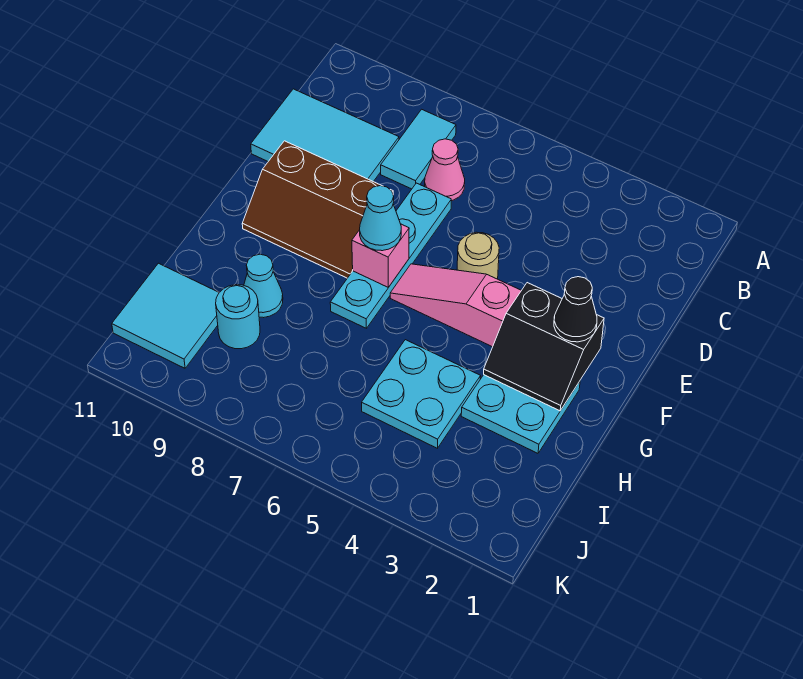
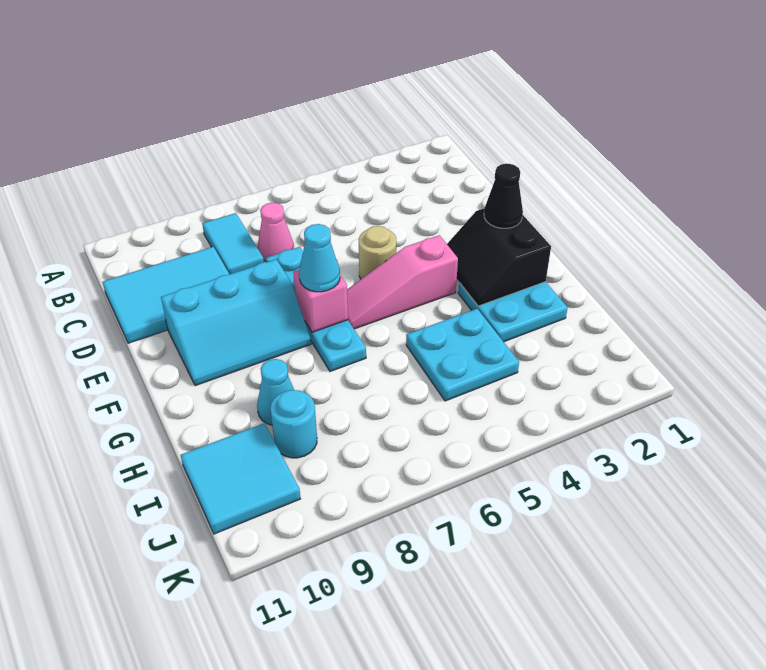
brown slope E8:F10 level 1 top E -> cyan slope E8:F10 level 1 top E
black slope F2:G3 level 2 top F -> black slope F2:G3 level 2 top 2

